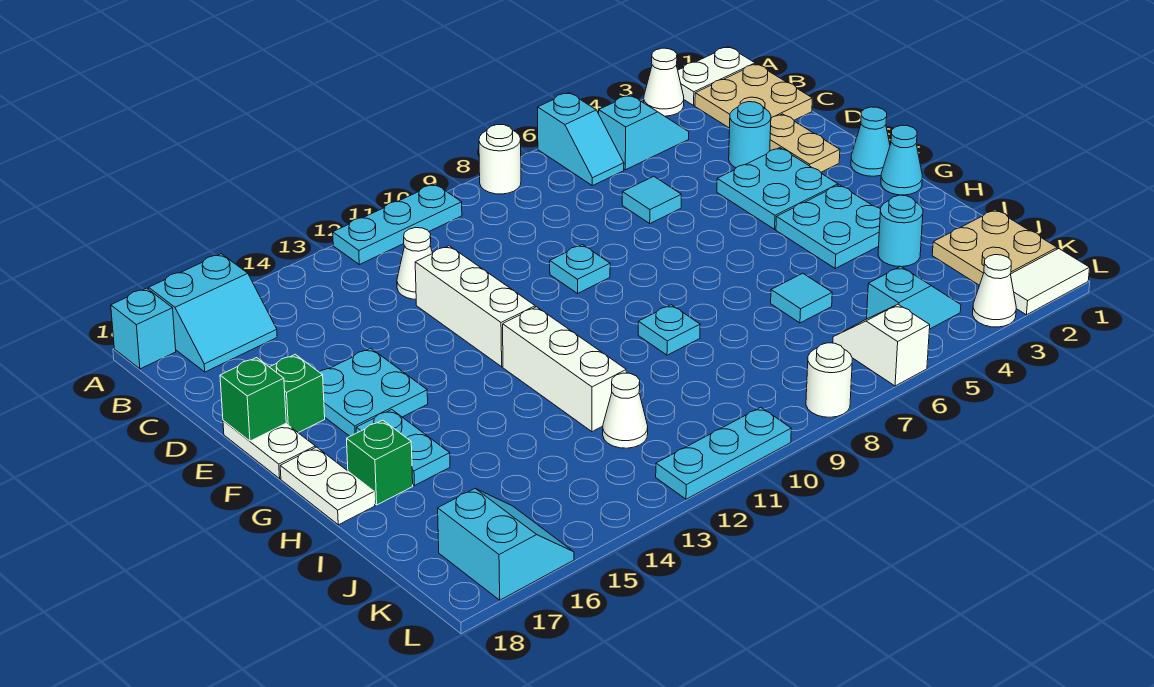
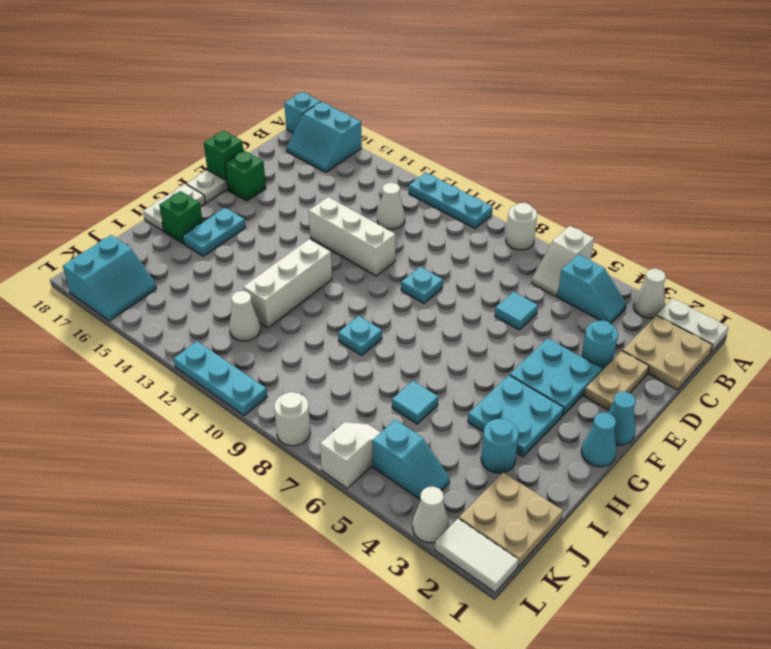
cyan slope A6:B6 level 1 top A -> white slope A6:B6 level 1 top A
white brick D12:F12 level 1 -> white brick E11:E13 level 1
cyan plate E15:F16 level 1 -> none

